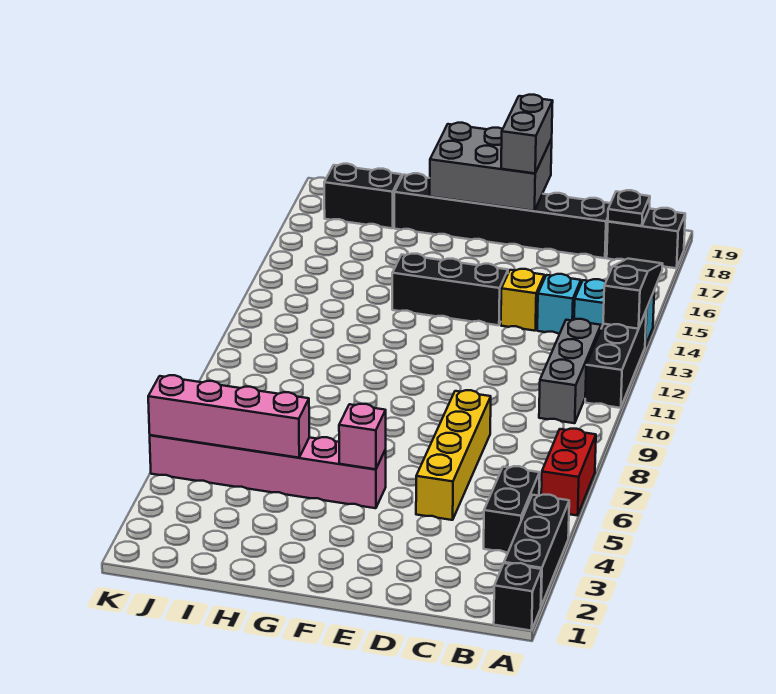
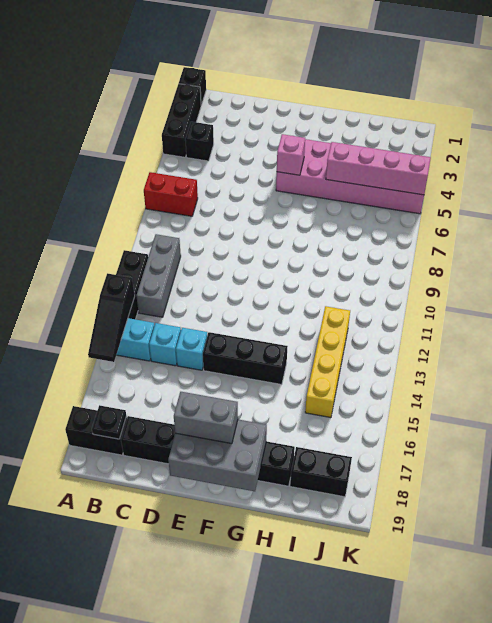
red brick A6:A7 level 1 -> red brick A7:B7 level 1
black brick B4:B5 level 1 -> black brick B4 level 1
yellow brick D5:D8 level 1 -> yellow brick I12:I15 level 1
yellow brick D14 level 1 -> cyan brick D14 level 1
grey brick E18:E19 level 3 -> grey brick E18:F18 level 3
pink brick F5:K5 level 1 -> pink brick F4:K5 level 1

